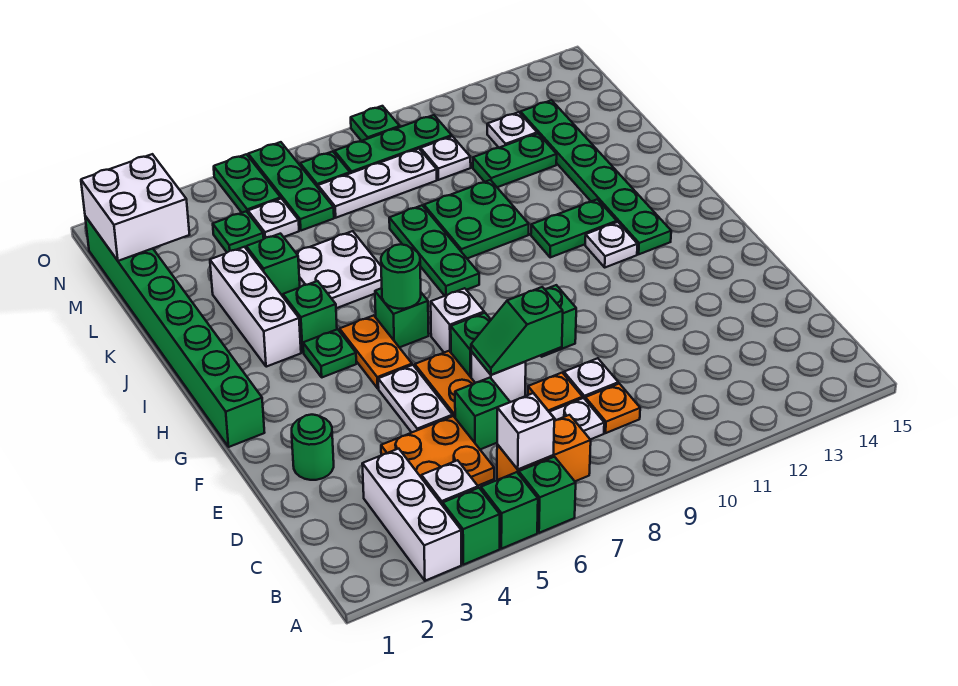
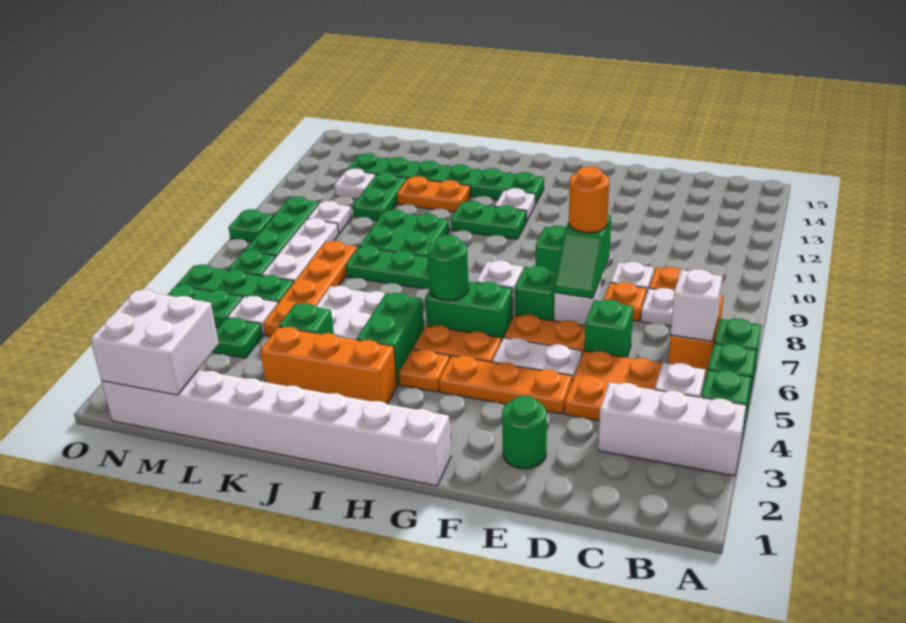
none -> orange plate E4:G4 level 1
none -> orange round brick E8 level 3
green brick G1:N1 level 1 -> white brick G1:N1 level 1
green plate H4 level 1 -> orange plate H4 level 1
green brick H6 level 1 -> green brick G6:H6 level 1
white brick I3:K3 level 1 -> orange brick I3:K3 level 1
green brick I4 level 1 -> green brick I4:I5 level 1
green plate I11:I12 level 1 -> green plate H11:I11 level 1
none -> orange plate J12:K12 level 1
none -> orange plate L5:L8 level 1

